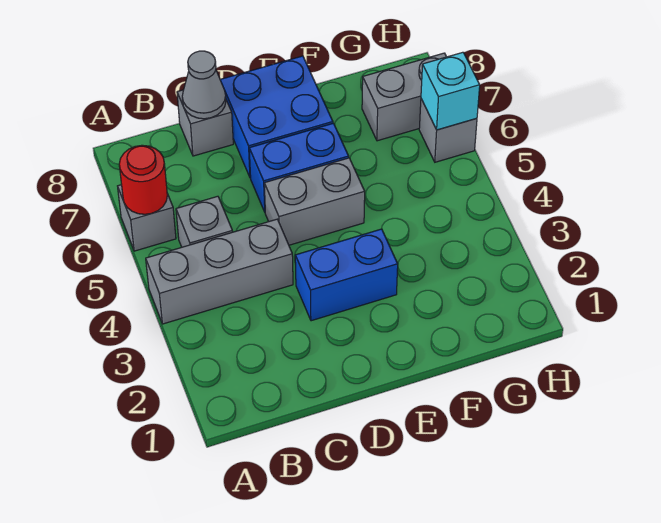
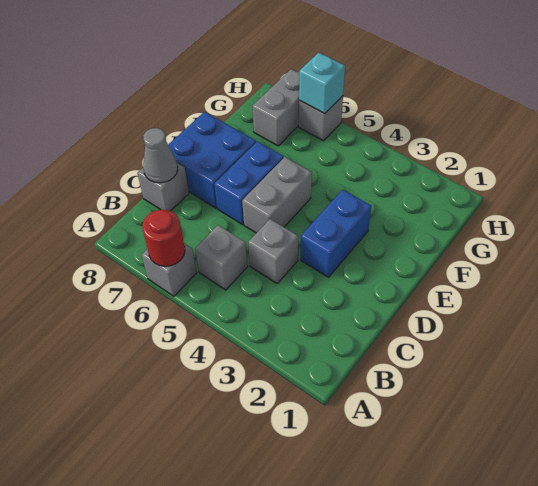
grey brick A4:C4 level 1 -> grey brick C4 level 1

